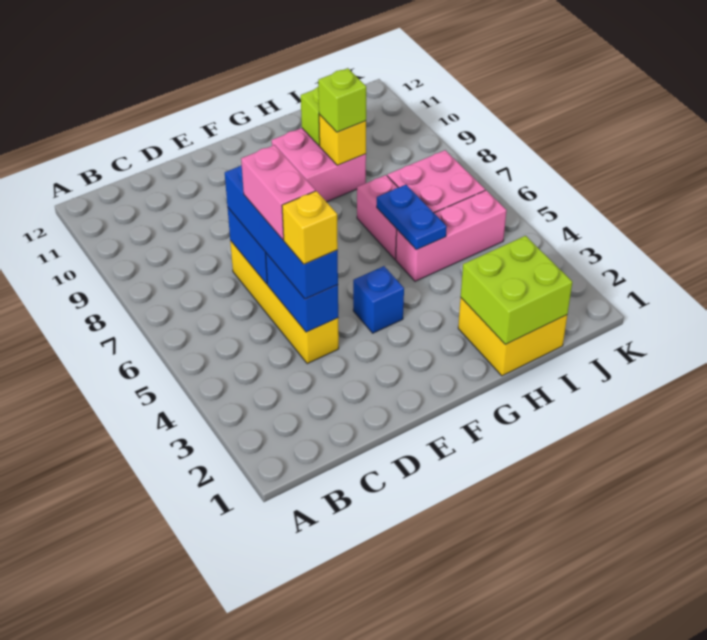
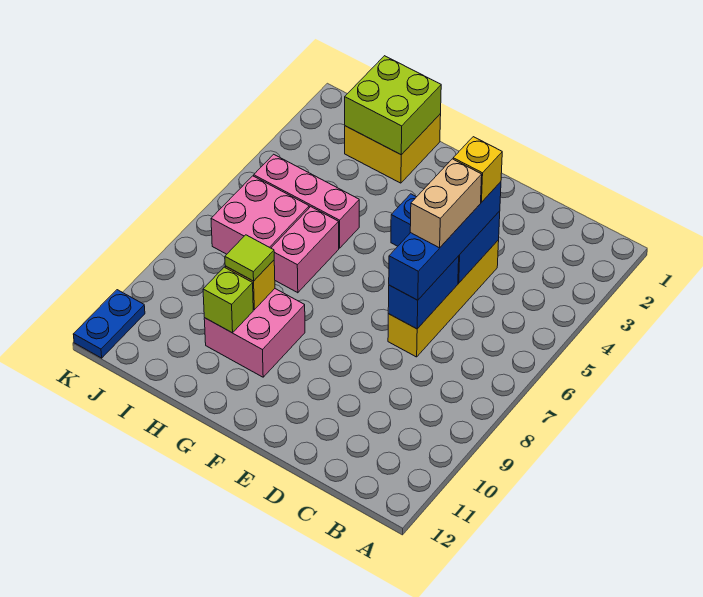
pink brick D5:D6 level 4 -> tan brick D5:D6 level 4
blue plate H5:H6 level 2 -> blue plate K11:K12 level 1
lime brick H9 level 3 -> lime tile H9 level 3

